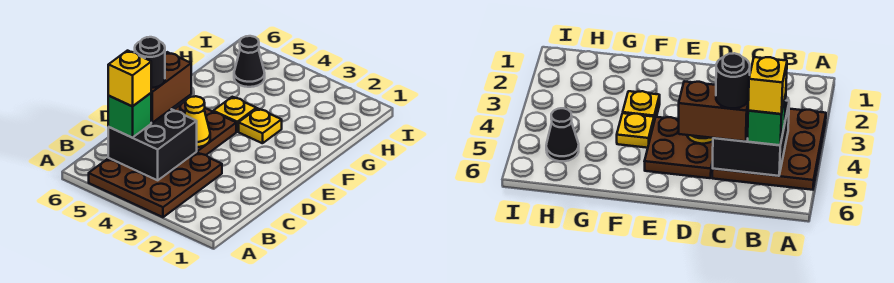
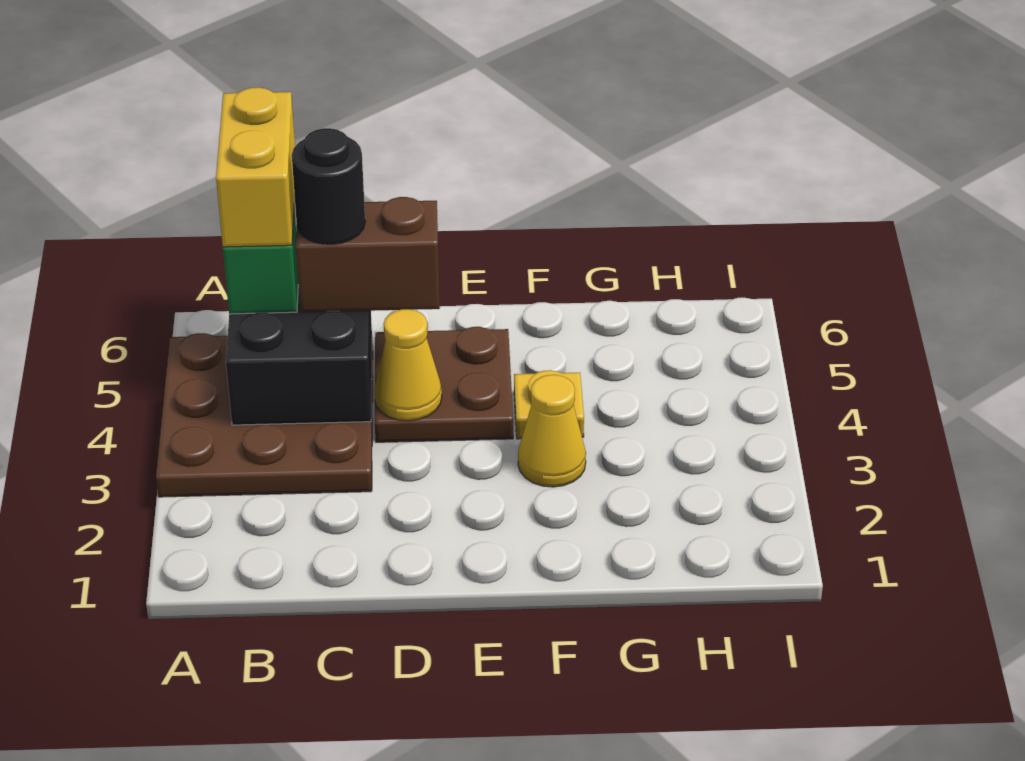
yellow brick B5 level 4 -> yellow brick B5:B6 level 4
yellow plate F3 level 1 -> yellow cone F3 level 1
black cone H5 level 1 -> none

